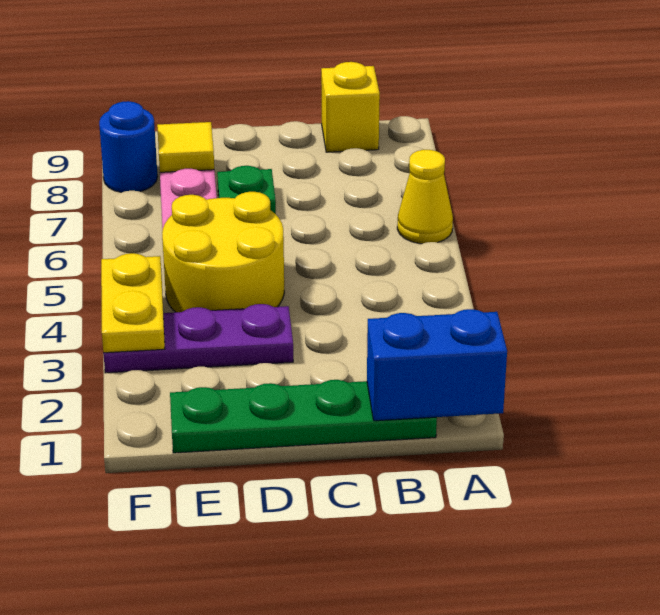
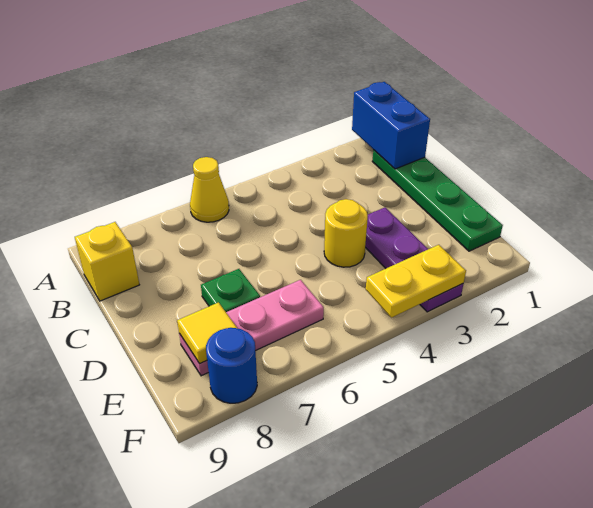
yellow round brick D4:E5 level 1 -> yellow round brick D4 level 1

